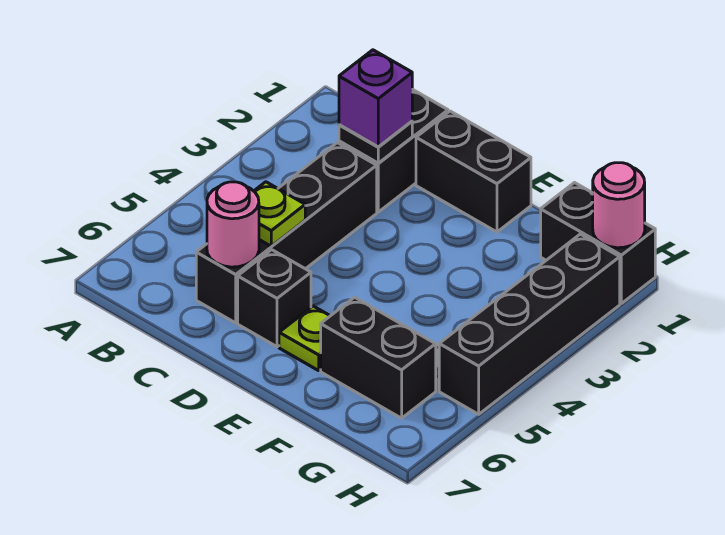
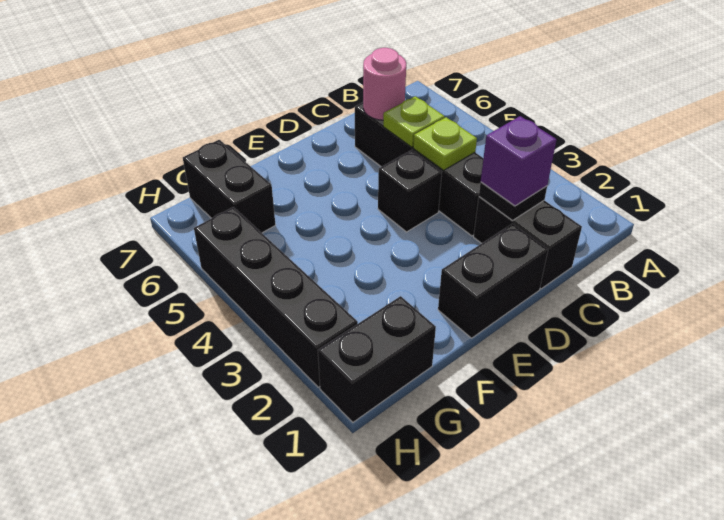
black brick D6 level 1 -> black brick D4 level 1
lime plate E6 level 1 -> lime plate C4 level 2
black brick F6:G6 level 1 -> black brick G6:G7 level 1
pink round brick H1 level 2 -> none

